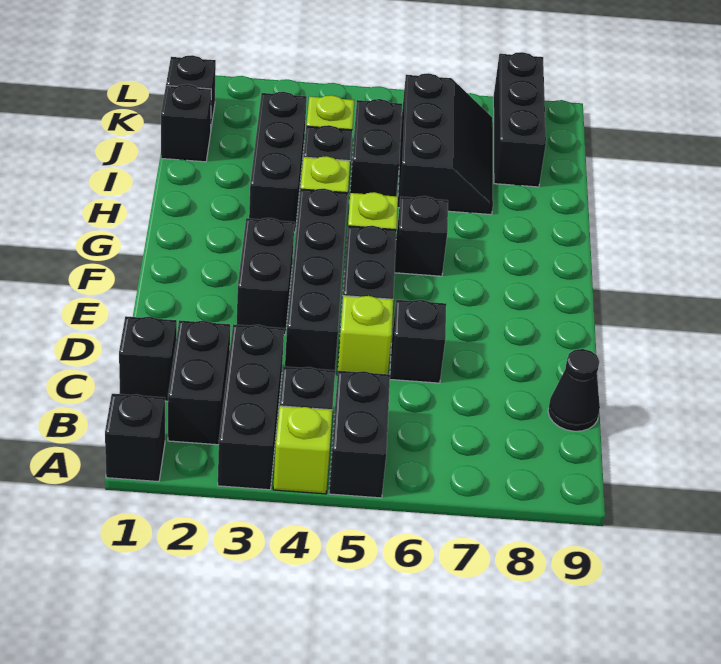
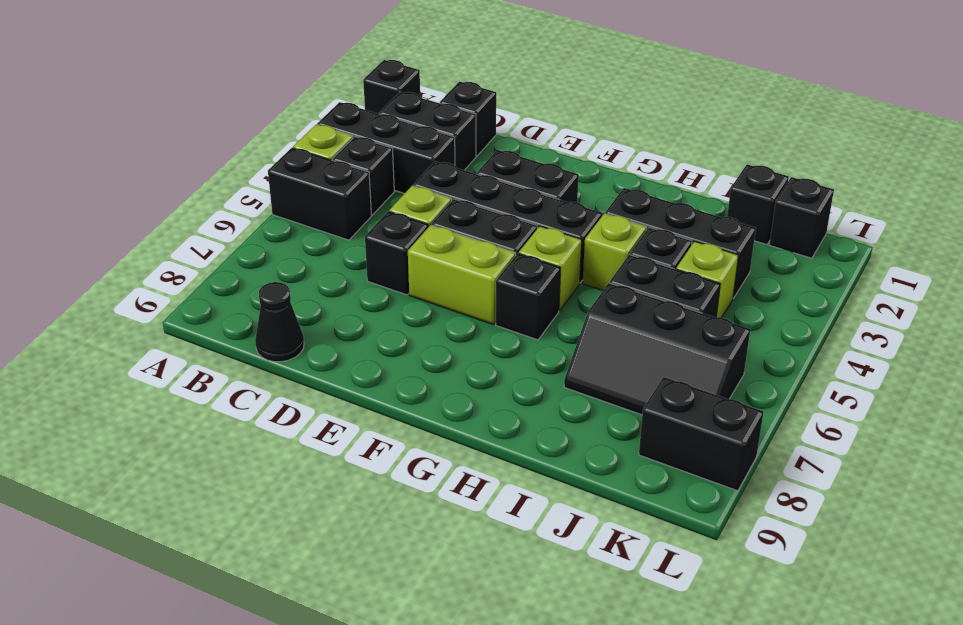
none -> lime brick E6:F6 level 1
black brick J8:L8 level 1 -> black brick K8:L8 level 1

